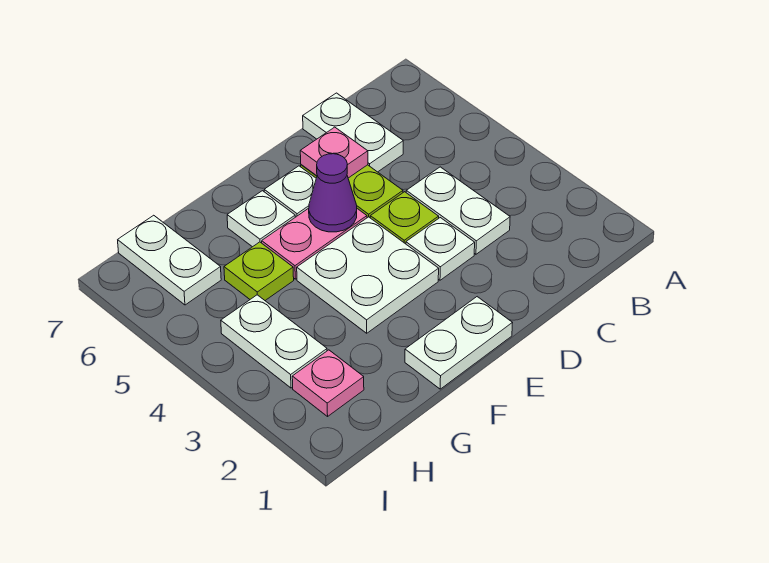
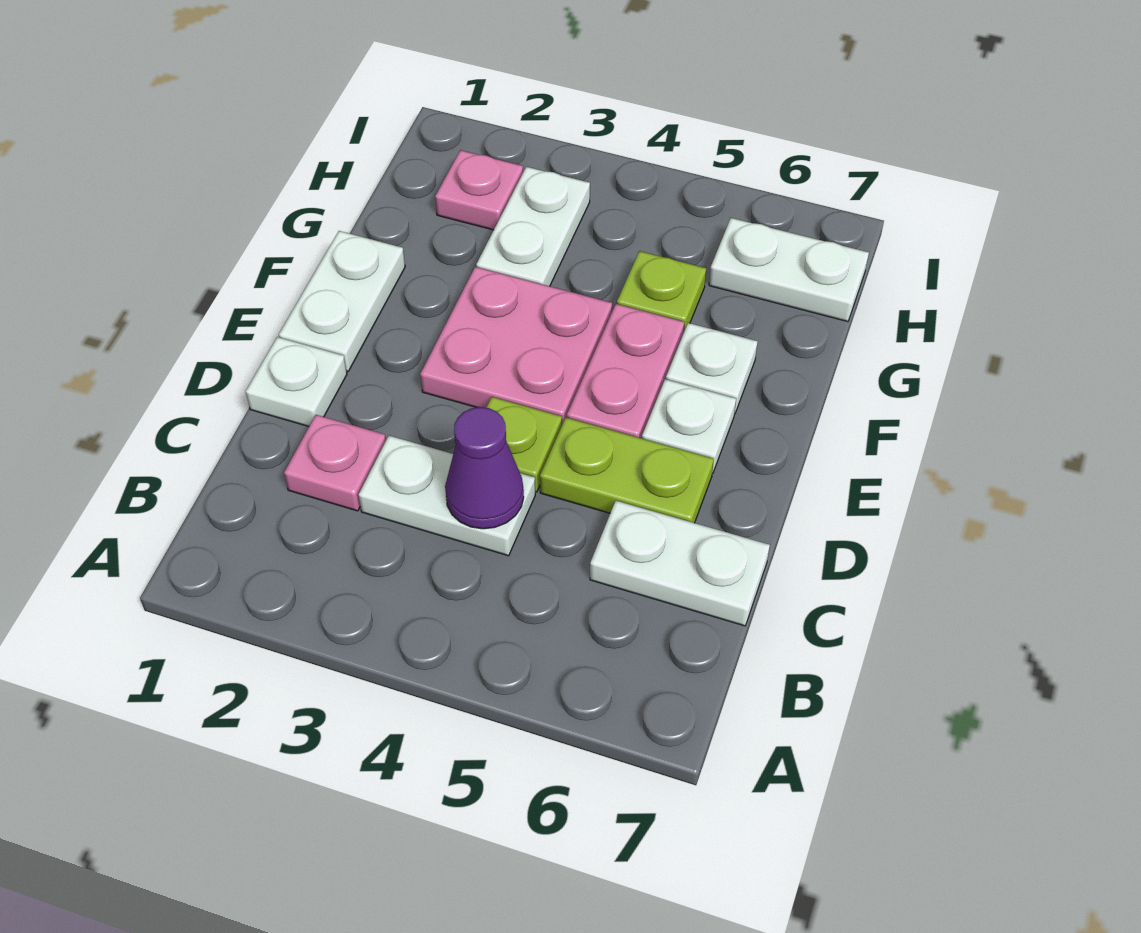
white plate D3 level 1 -> white plate D1 level 1
pink plate D6 level 2 -> pink plate C2 level 1
white plate E3:F4 level 1 -> pink plate E3:F4 level 1
purple cone E5 level 2 -> purple cone C4 level 2
white plate H3:H4 level 1 -> white plate G3:H3 level 1

